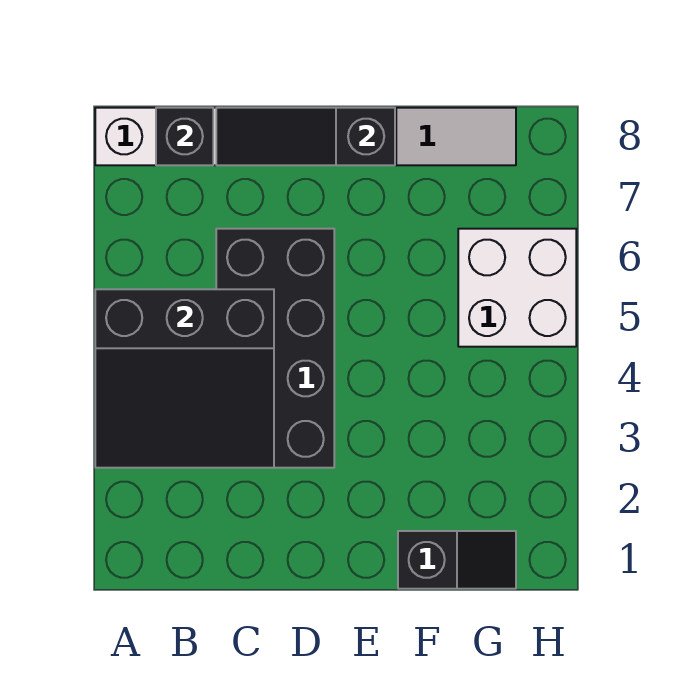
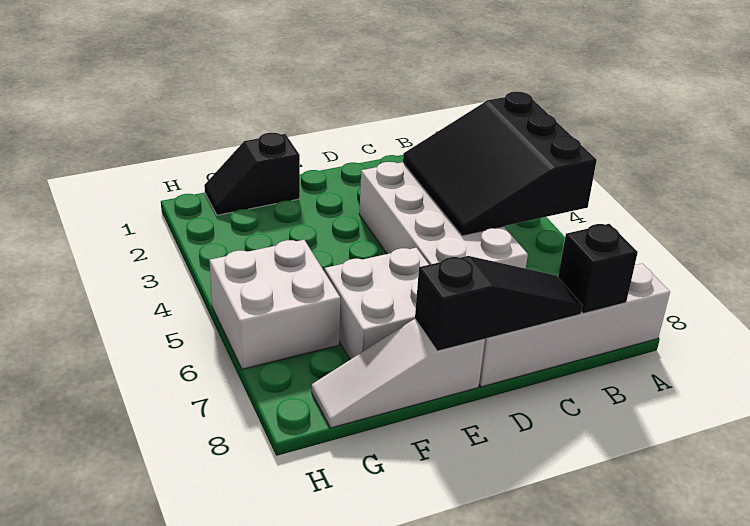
black slope A3:C5 level 2 top 5 -> black slope A3:C5 level 2 top A
black brick C3:D6 level 1 -> white brick C3:D6 level 1
none -> white brick E6:F7 level 1

